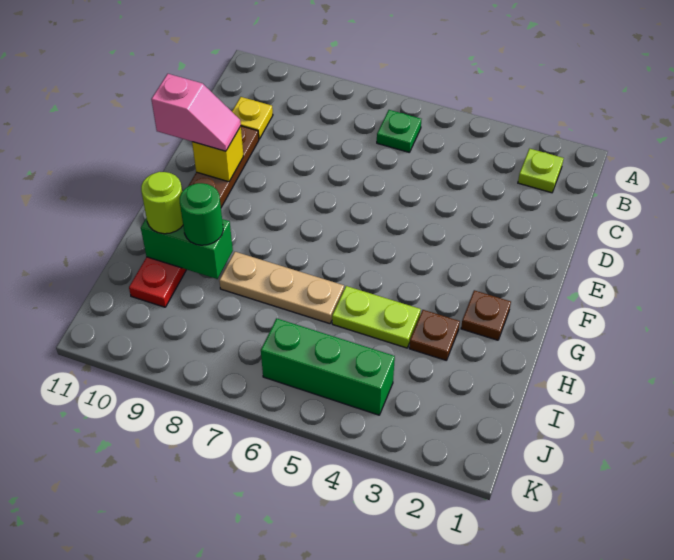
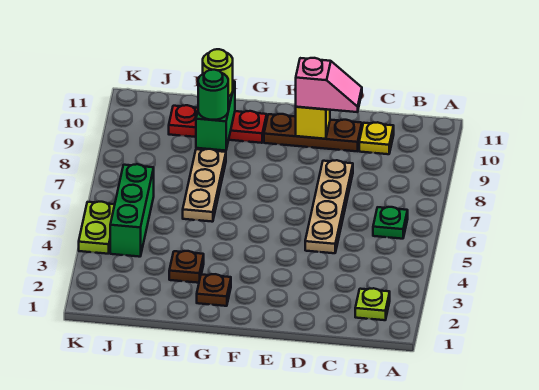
none -> tan plate D5:D8 level 1
pink slope E10:E11 level 3 top 11 -> pink slope D10:E10 level 3 top E
lime plate H4:H5 level 1 -> lime plate K4:K5 level 1

